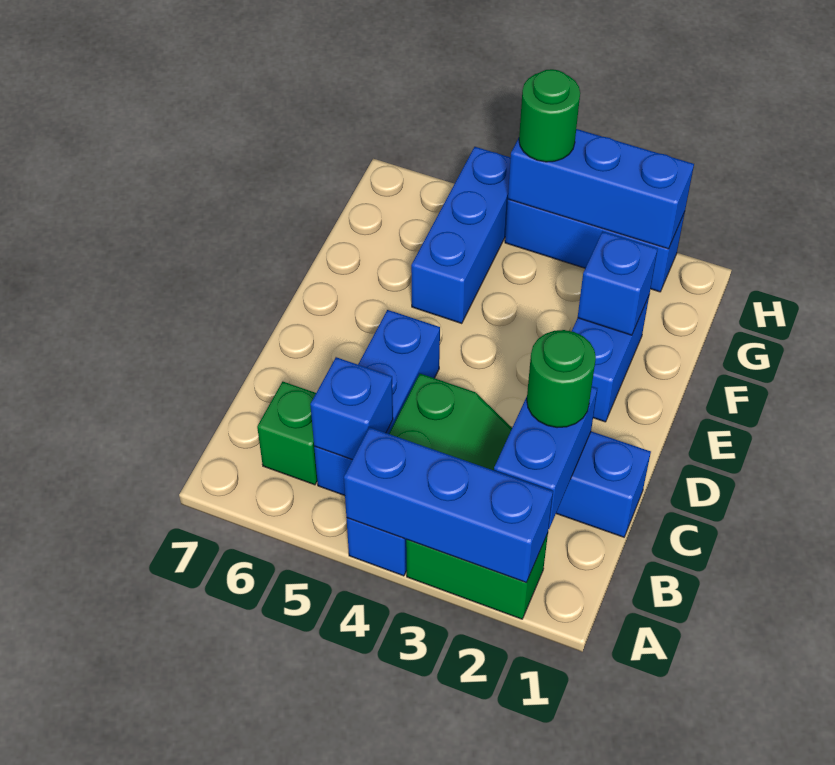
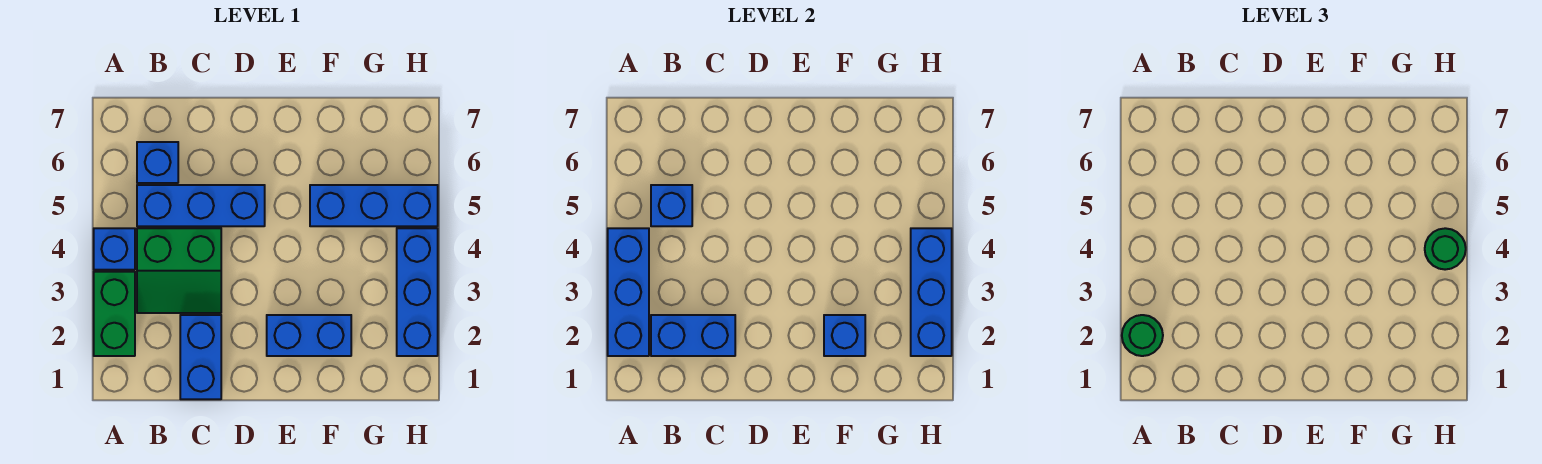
green brick B6 level 1 -> blue brick B6 level 1
green round brick C2 level 3 -> green round brick A2 level 3

